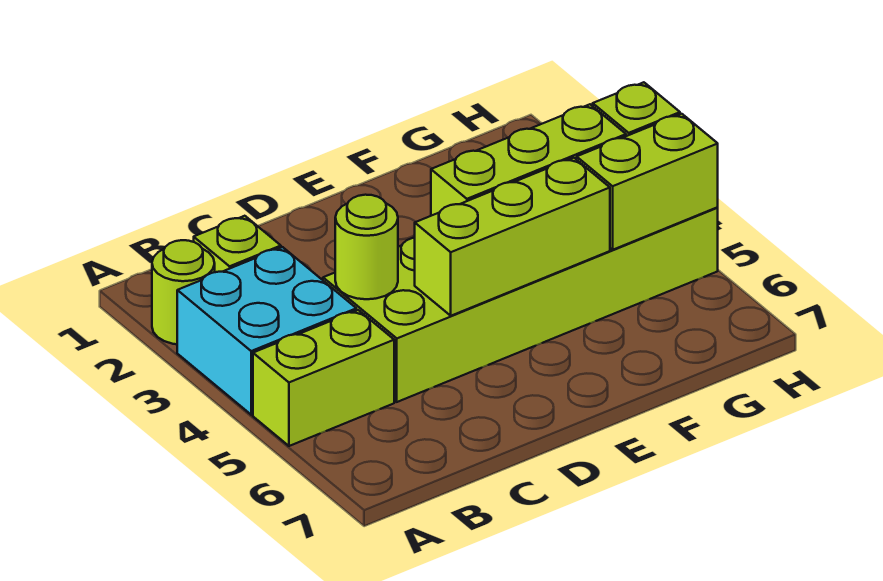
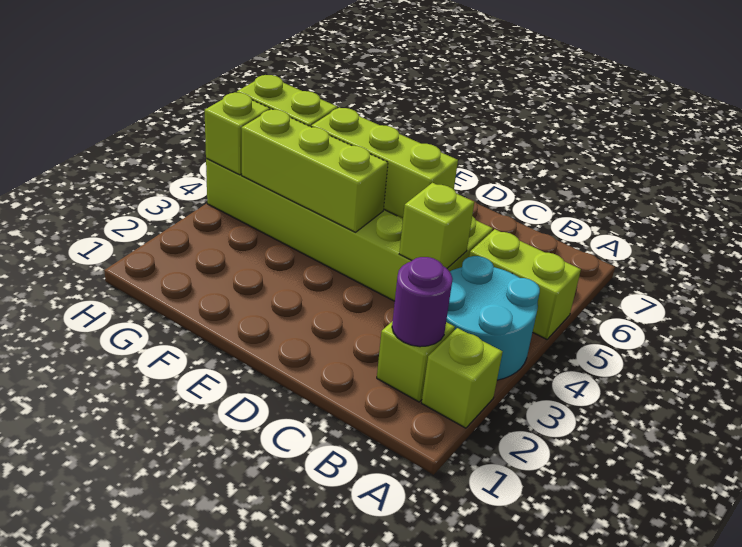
lime round brick A2 level 1 -> lime brick A2 level 1
cyan brick A3:B4 level 1 -> cyan round brick A3:B4 level 1
none -> purple round brick B2 level 2
lime round brick C4 level 2 -> lime brick C4 level 2

